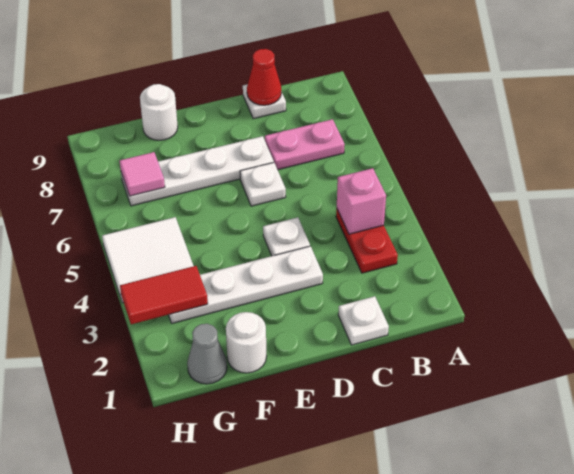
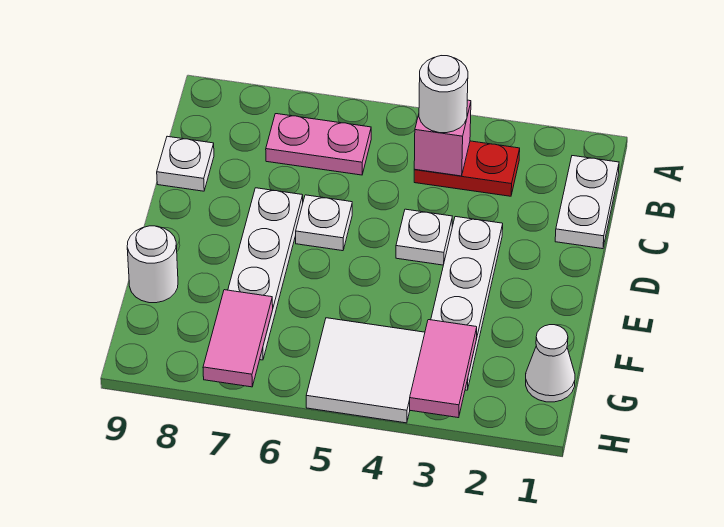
pink plate B7:C7 level 1 -> pink plate B6:B7 level 1
white plate C1 level 1 -> white plate B1:C1 level 1
red cone C9 level 2 -> none
white round brick F1 level 1 -> white round brick B4 level 3
grey cone G1 level 1 -> white cone G1 level 1
red tile G3:H3 level 2 -> pink tile G3:H3 level 2
pink tile G7 level 2 -> pink tile G7:H7 level 2

